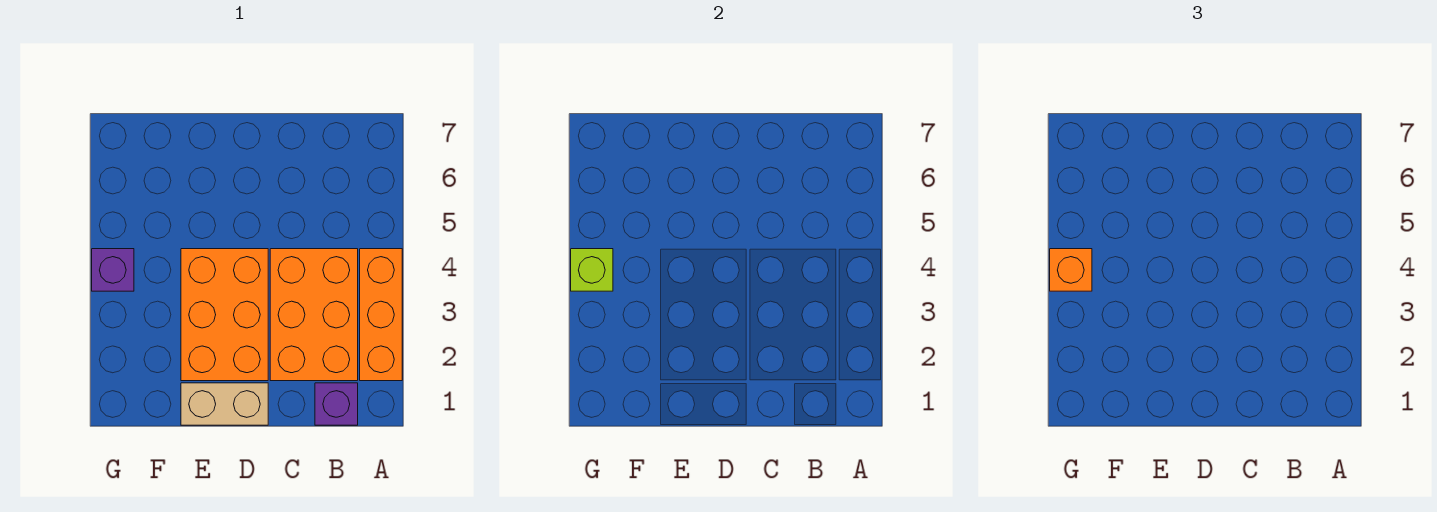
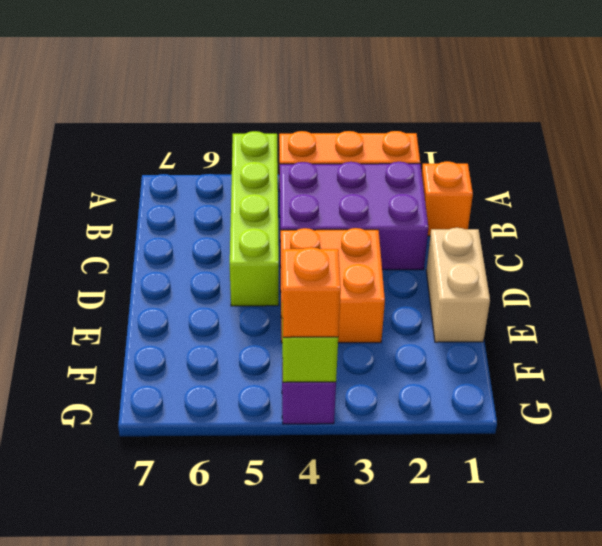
none -> lime brick A5:D5 level 1
purple brick B1 level 1 -> orange brick B1 level 1
orange brick B2:C4 level 1 -> purple brick B2:C4 level 1
orange brick D2:E4 level 1 -> orange brick D3:E4 level 1

